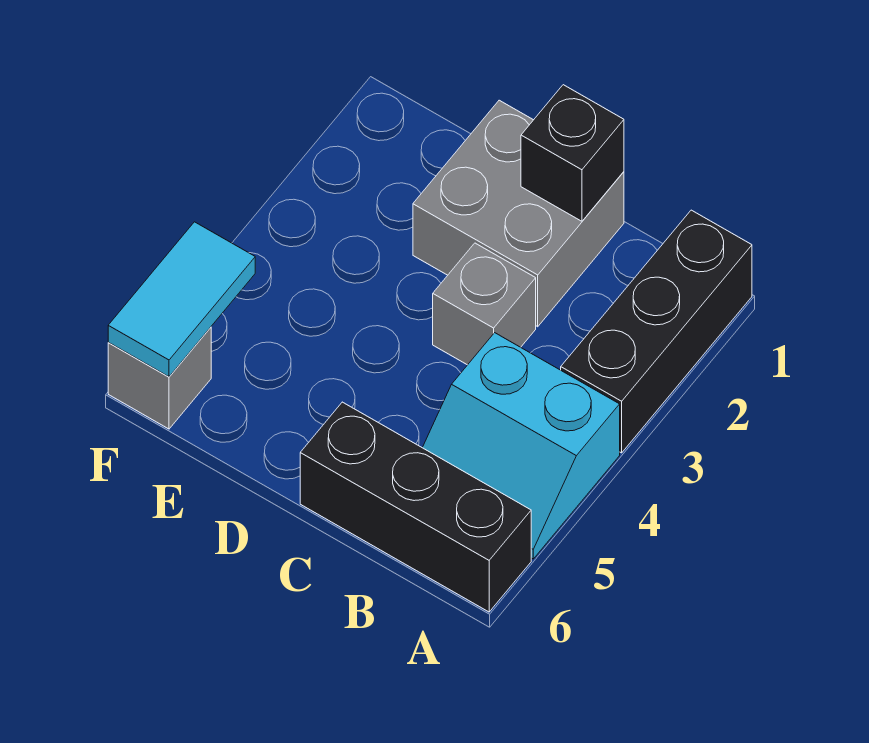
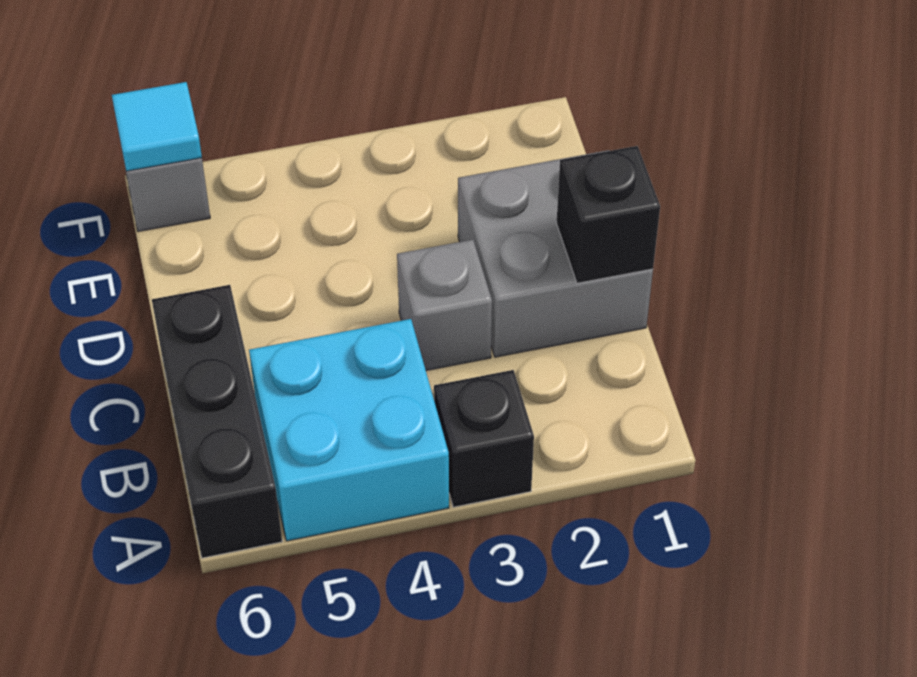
black brick A1:A3 level 1 -> black brick A3 level 1
cyan slope A4:B5 level 1 top 4 -> cyan brick A4:B5 level 1
cyan tile F5:F6 level 2 -> cyan tile F6 level 2

